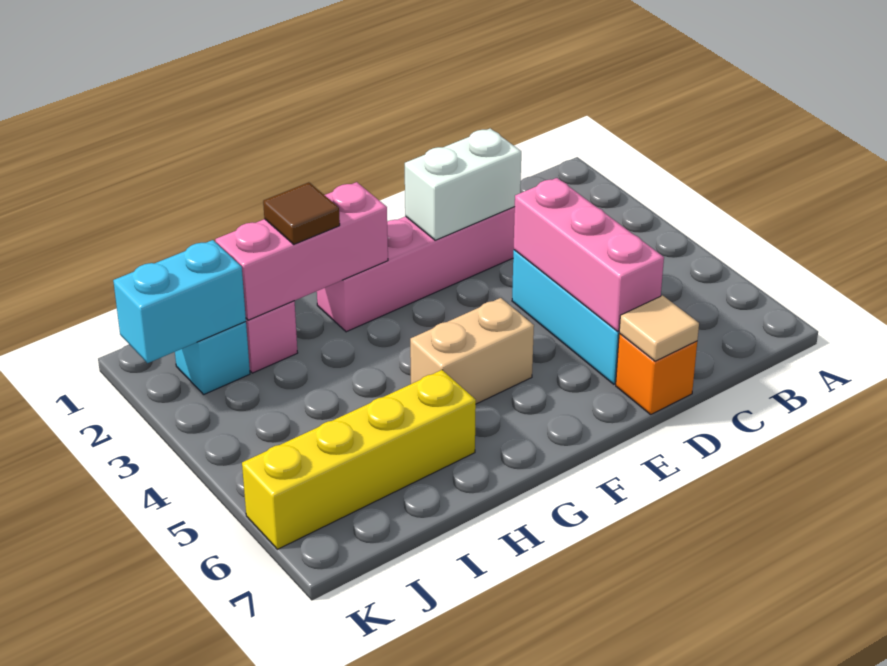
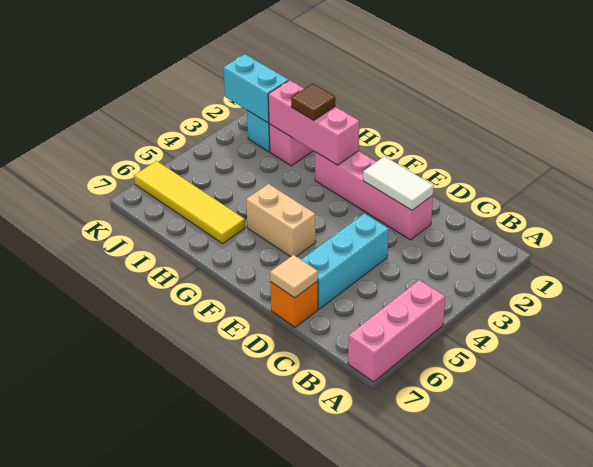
white brick D2:E2 level 2 -> white tile D2:E2 level 2
pink brick D4:D6 level 2 -> pink brick A5:A7 level 1
yellow brick H6:K6 level 1 -> yellow tile H6:K6 level 1

